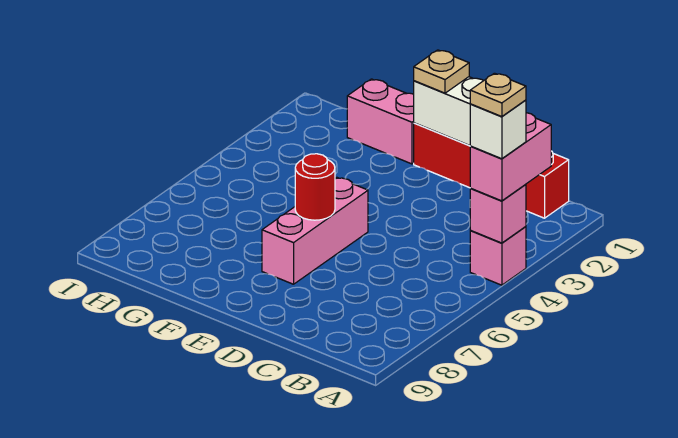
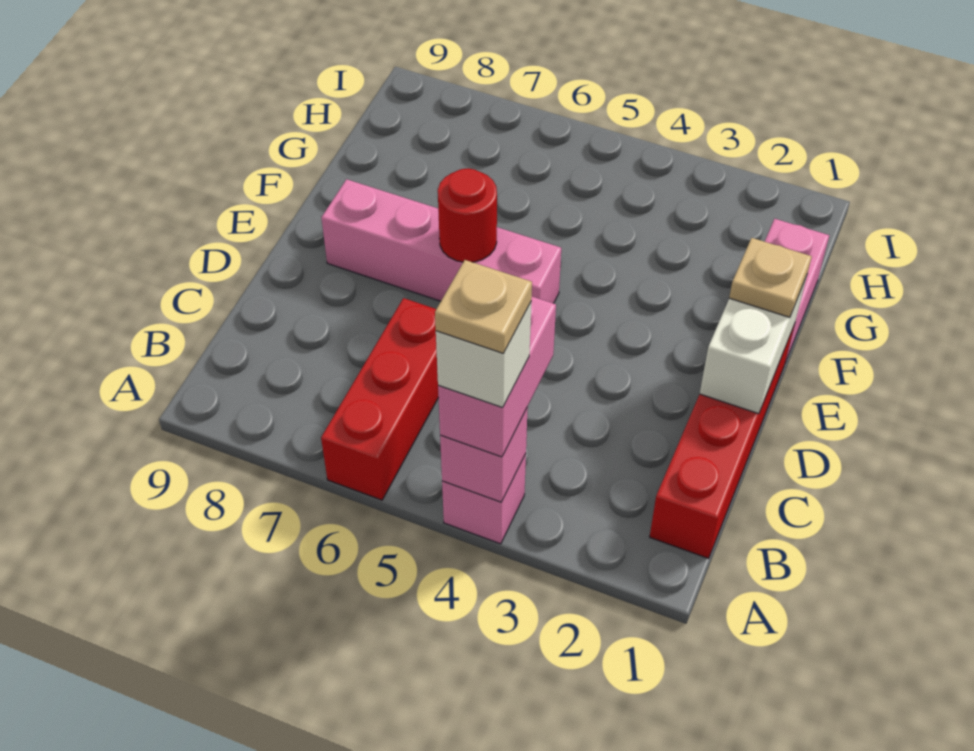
pink brick A3:A4 level 3 -> pink brick A4:B4 level 3
none -> red brick A6:C6 level 1
pink brick E5:E7 level 1 -> pink brick E5:E8 level 1

